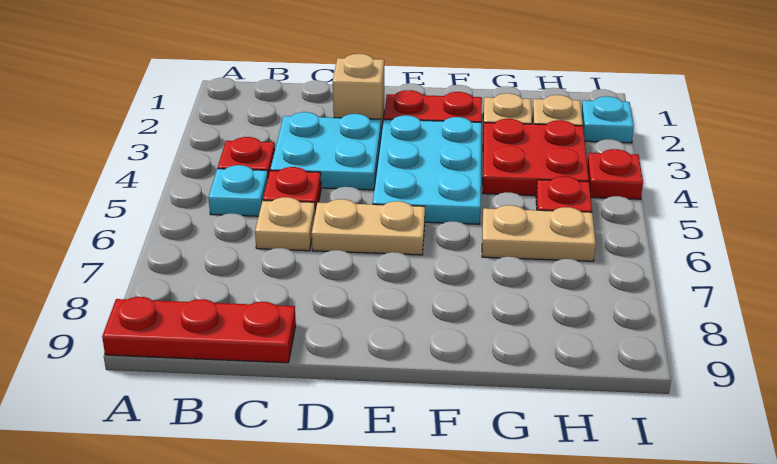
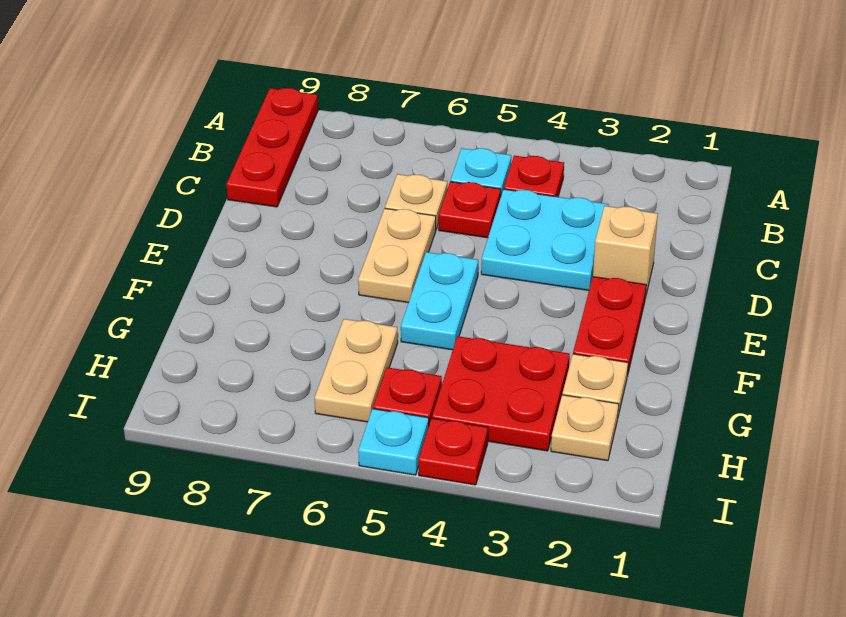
cyan plate E3:F5 level 1 -> cyan plate E5:F5 level 1
cyan plate I2 level 1 -> cyan plate I5 level 1

